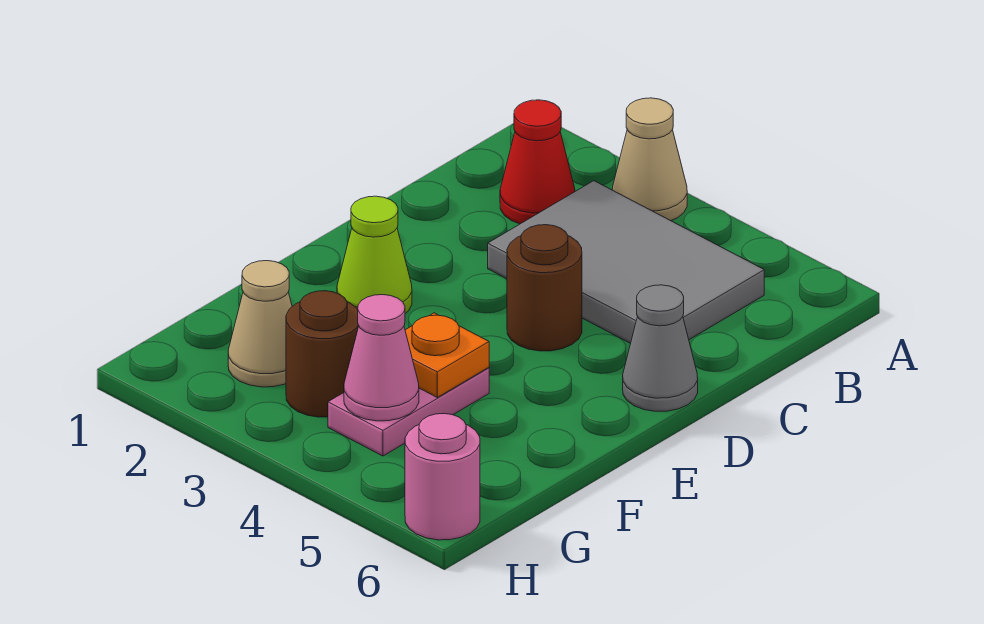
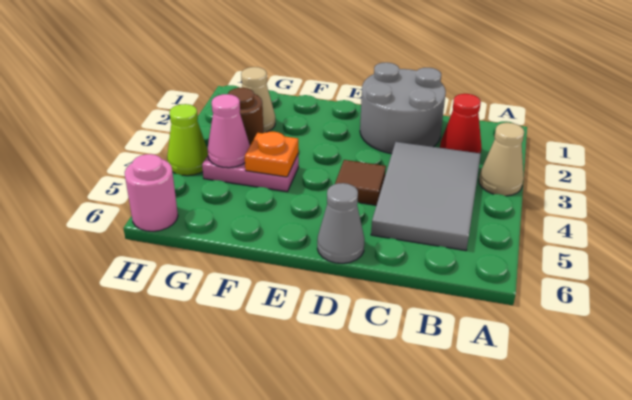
none -> grey round brick C1:D2 level 1
brown round brick D4 level 1 -> brown tile D4 level 1
lime cone E2 level 1 -> lime cone H4 level 1

